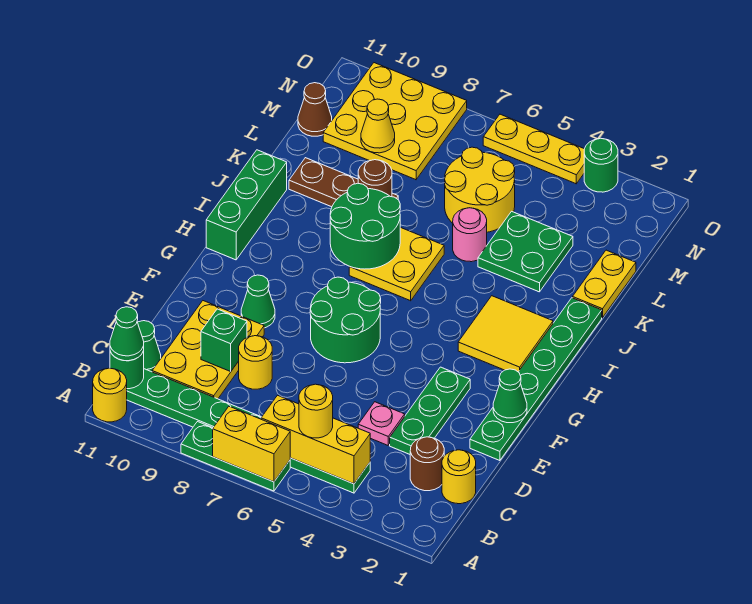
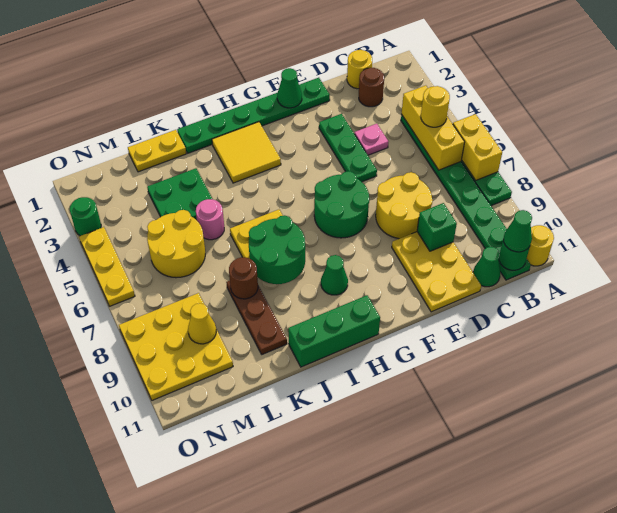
yellow plate C9:E10 level 1 -> yellow plate D9:E11 level 1
green plate D3:F3 level 1 -> green plate E3:E5 level 1
yellow round brick D8 level 1 -> yellow round brick D7:E8 level 1
green cone F9 level 1 -> green cone H9 level 1
brown cone M11 level 1 -> none

